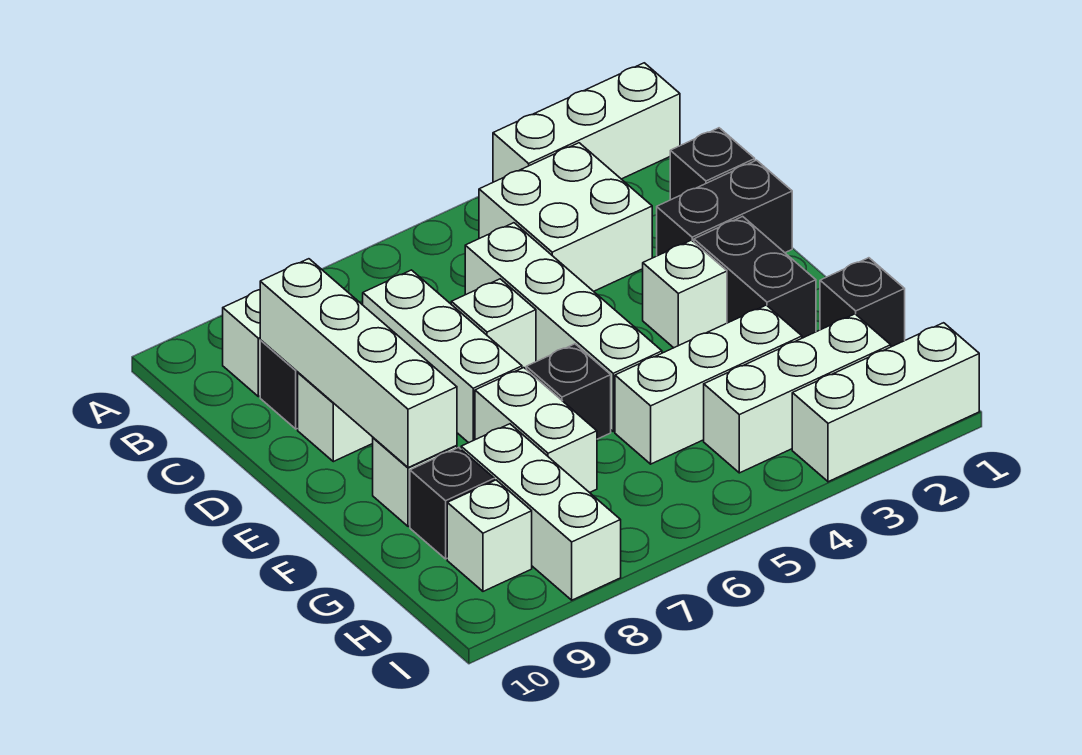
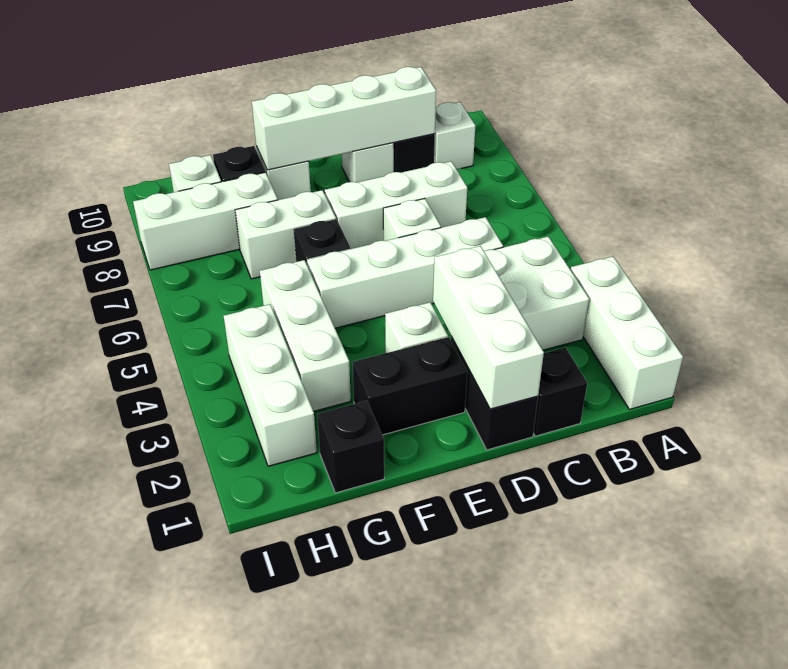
white brick I1:I3 level 1 -> white brick D1:D3 level 2

